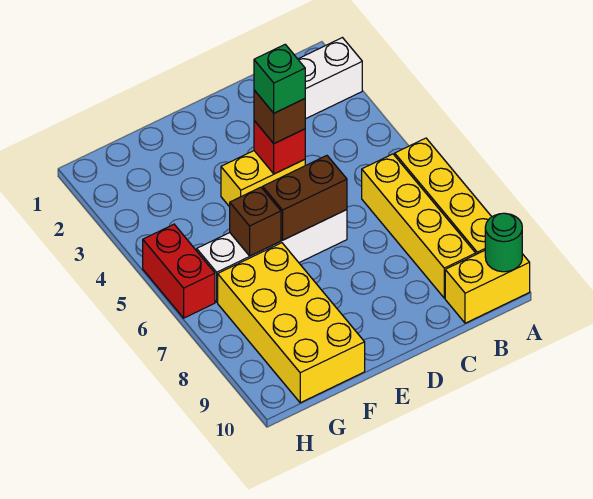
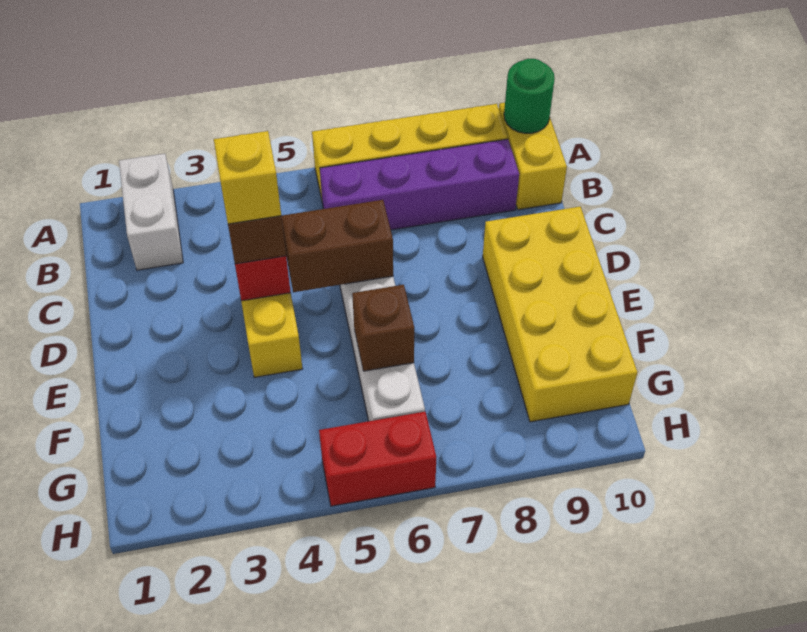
yellow brick B6:B9 level 1 -> purple brick B6:B9 level 1
green brick D4 level 4 -> yellow brick D4 level 4
brown brick D6:E6 level 2 -> brown brick D5:D6 level 2
yellow brick F7:G10 level 1 -> yellow brick D9:G10 level 1

